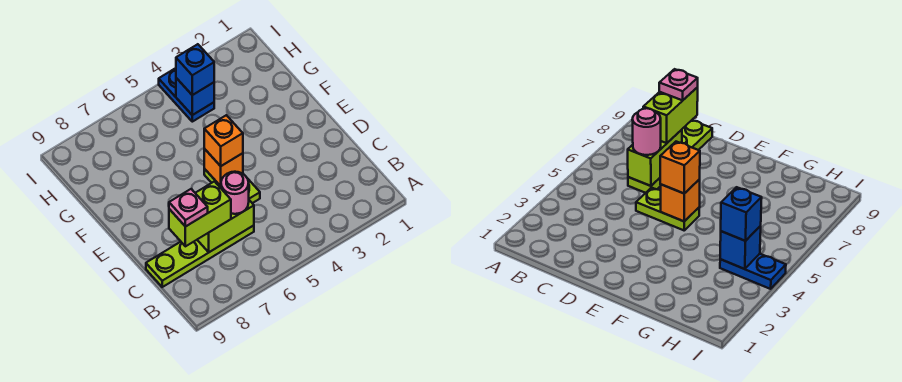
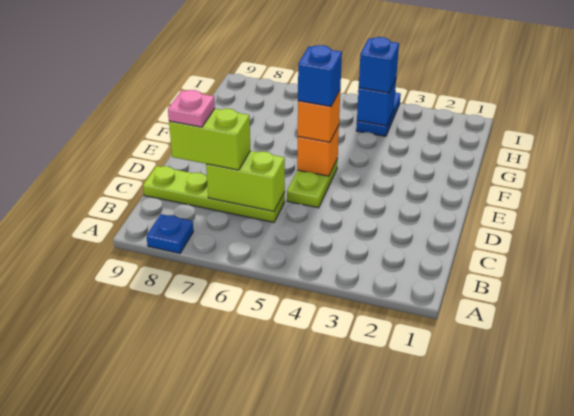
none -> blue plate A8 level 1
pink round brick C6 level 3 -> none
none -> blue brick E5 level 4

